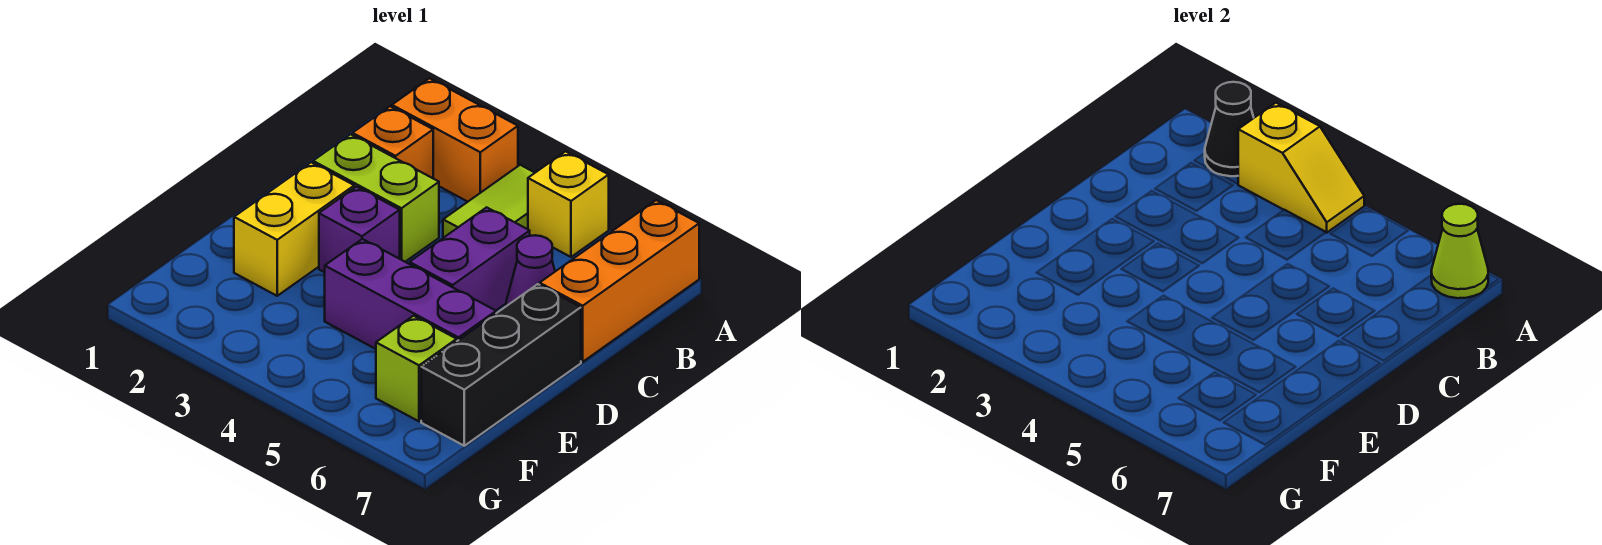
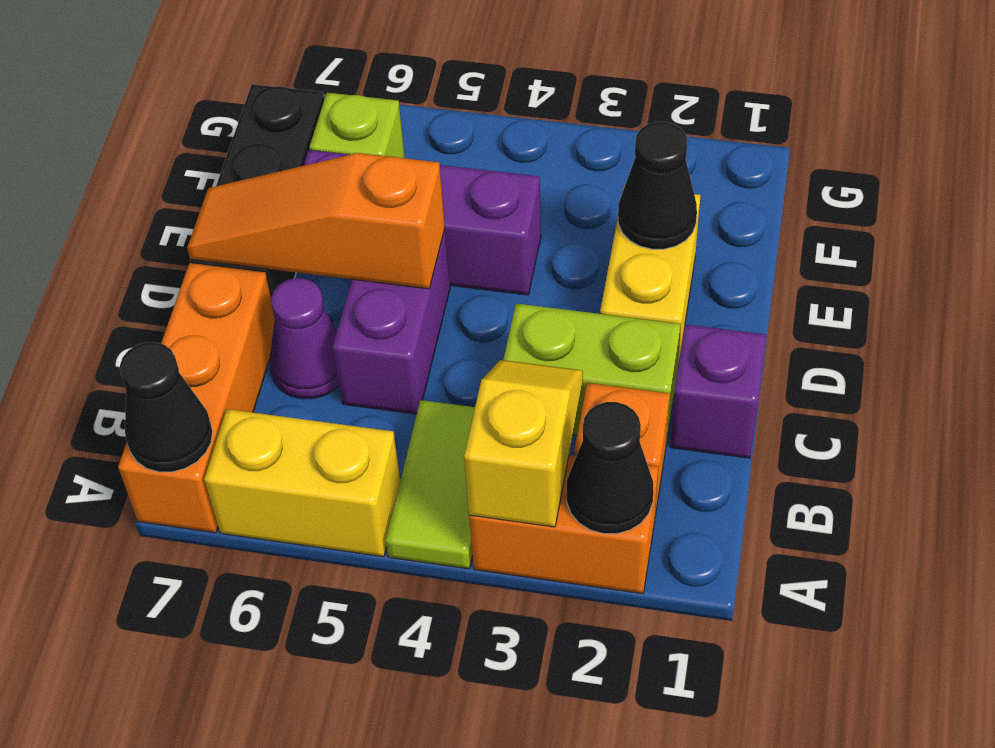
yellow slope A3:A4 level 2 top 3 -> yellow slope A3:B3 level 2 top A
yellow brick A5 level 1 -> yellow brick A5:A6 level 1
lime cone A7 level 2 -> black cone A7 level 2
purple brick D3 level 1 -> purple brick C1 level 1
none -> orange slope D5:D7 level 2 top 5
none -> black cone E2 level 2

